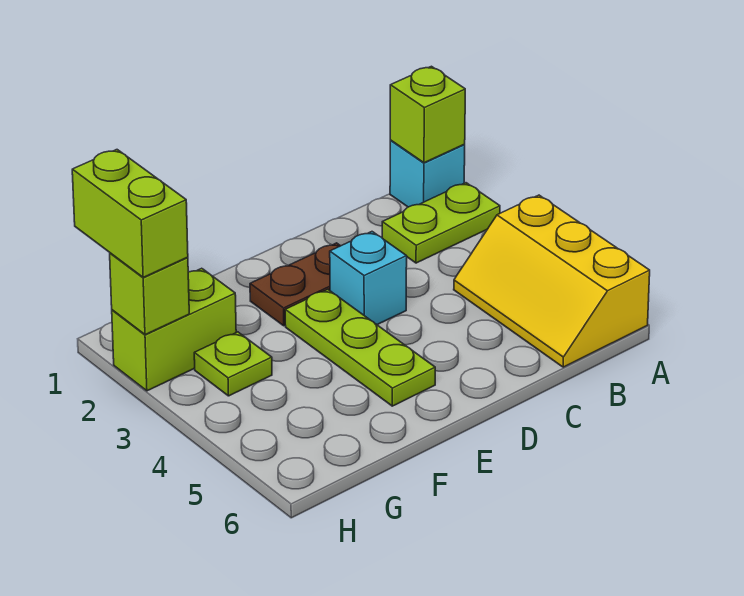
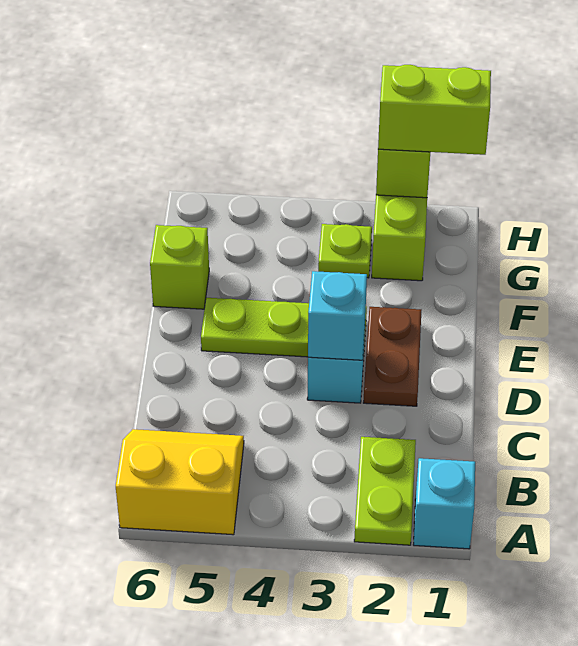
lime brick A1 level 2 -> lime brick F6 level 1
yellow slope A4:B6 level 1 top A -> yellow slope A5:B6 level 1 top A
none -> cyan brick D3 level 2

